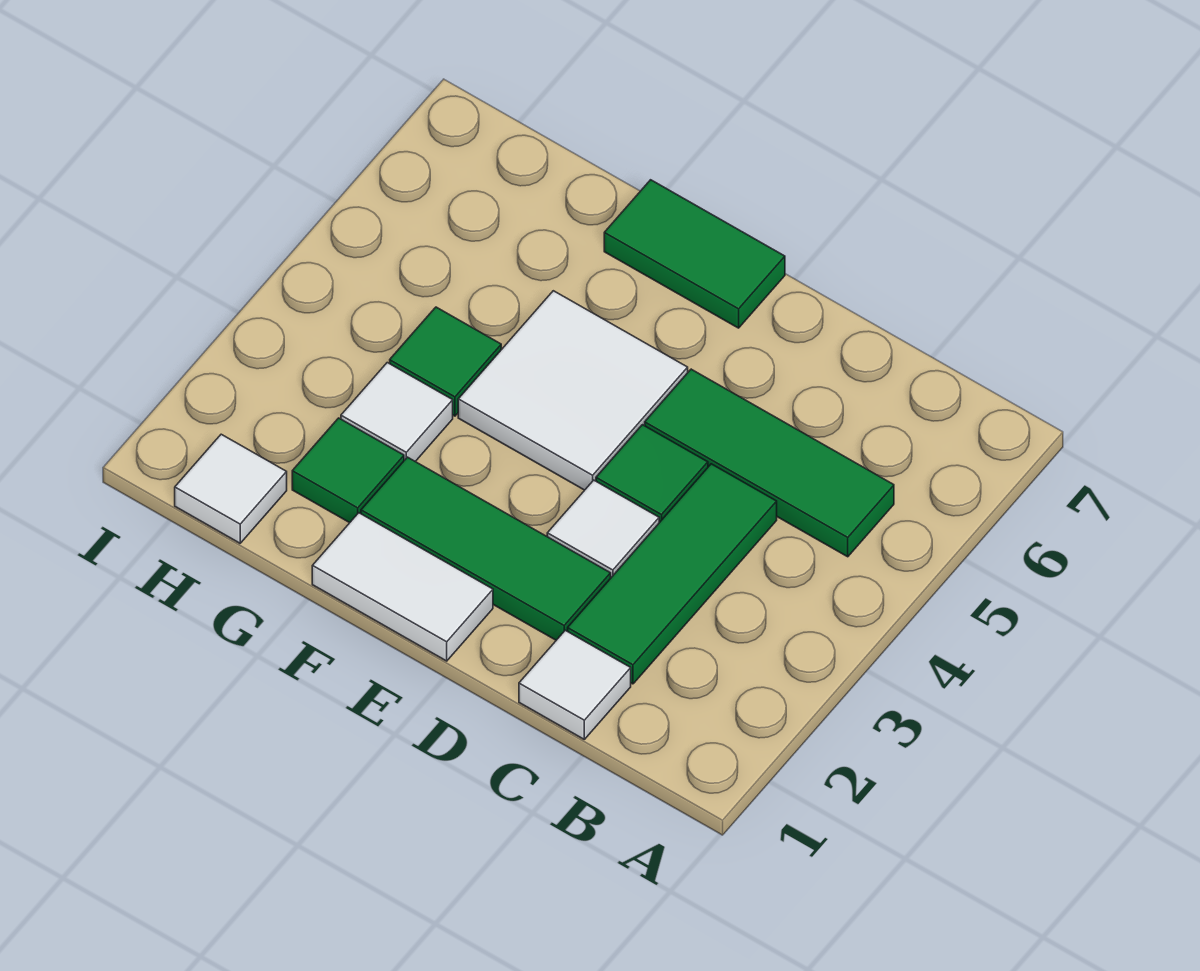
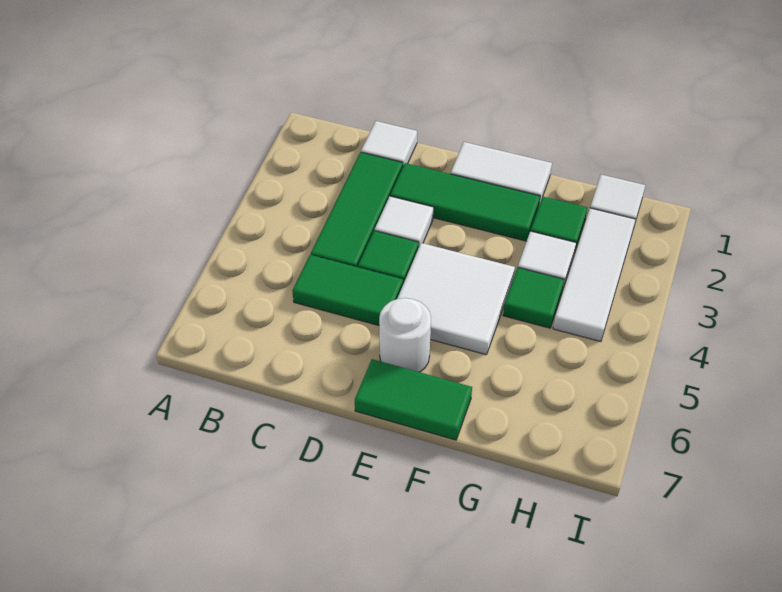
green tile B5:D5 level 1 -> green tile C5:D5 level 1
none -> white round brick E6 level 1
none -> white tile H2:H4 level 1

